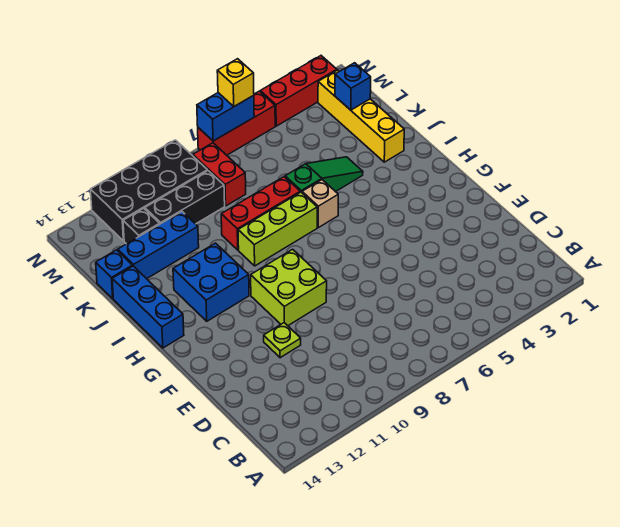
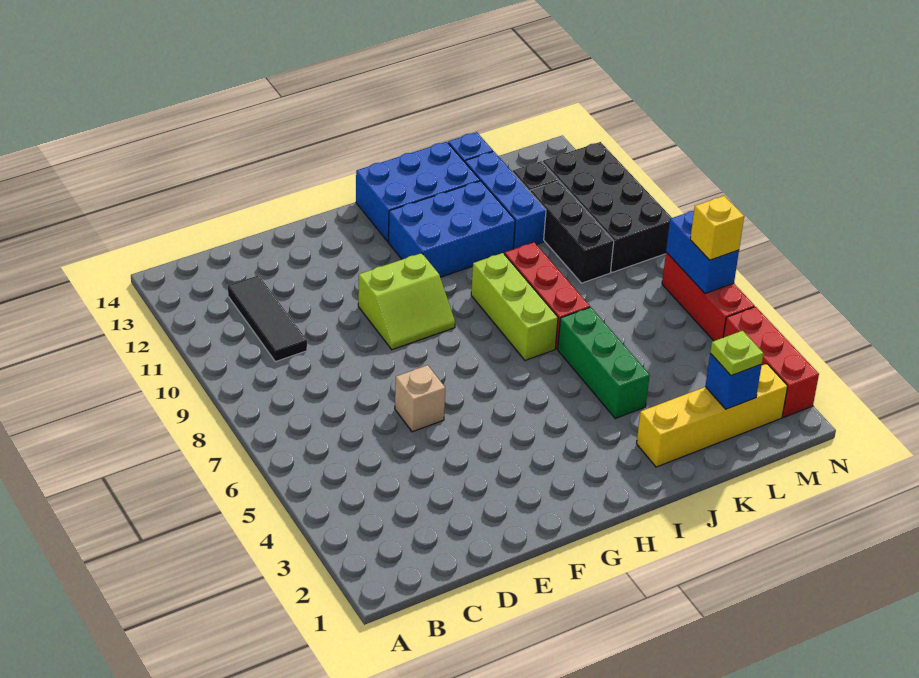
none -> black tile C10:C12 level 1
lime plate E11 level 1 -> lime plate L2 level 3
lime brick F9:G10 level 1 -> lime slope F9:G10 level 1 top 10
blue brick H11:I12 level 1 -> blue brick H11:J12 level 1
blue brick H14:J14 level 1 -> blue brick H13:J14 level 1
tan brick I6 level 1 -> tan brick E6 level 1
green slope J4:J6 level 1 top 6 -> green brick J4:J6 level 1
red brick L8:M8 level 1 -> none

